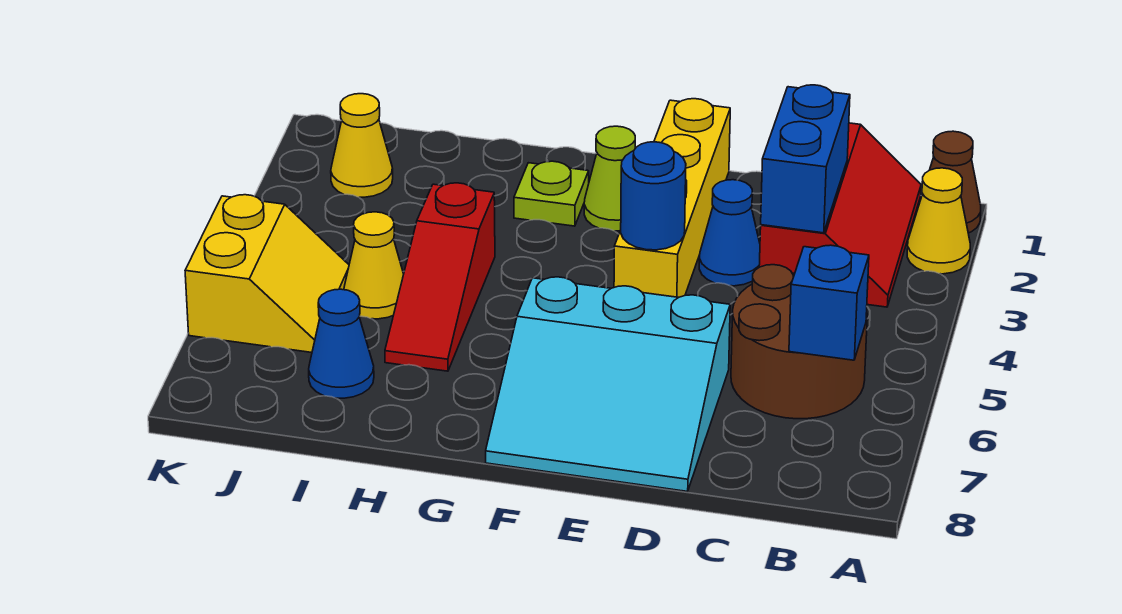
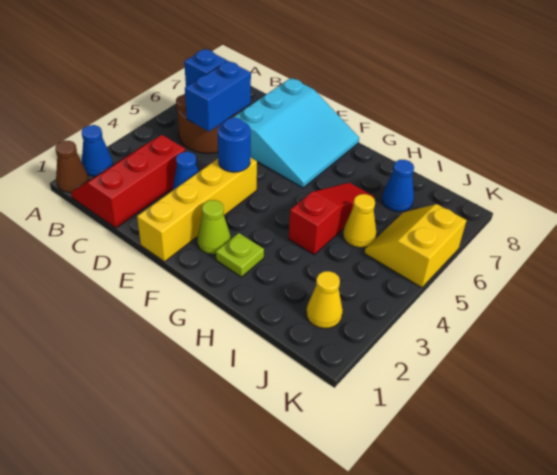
yellow cone A2 level 1 -> blue cone A2 level 1
blue brick C2:C3 level 2 -> blue brick C5:C6 level 2
cyan slope D6:F8 level 1 top 6 -> cyan slope D6:F8 level 1 top D

